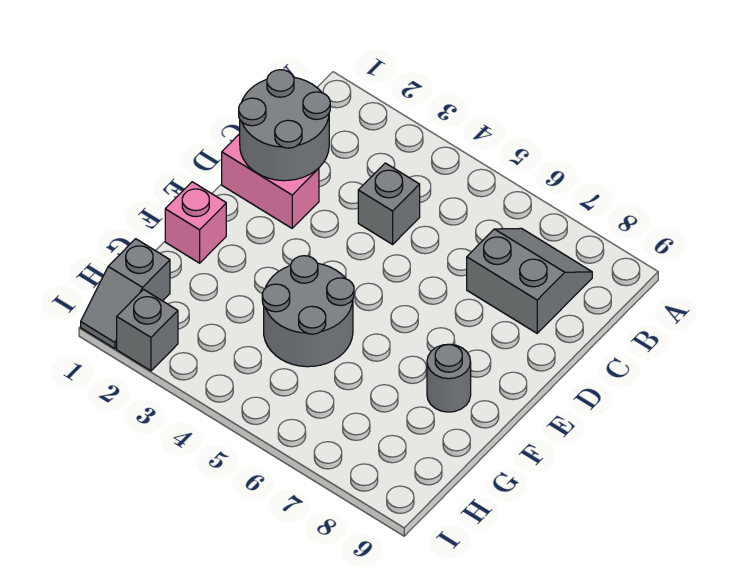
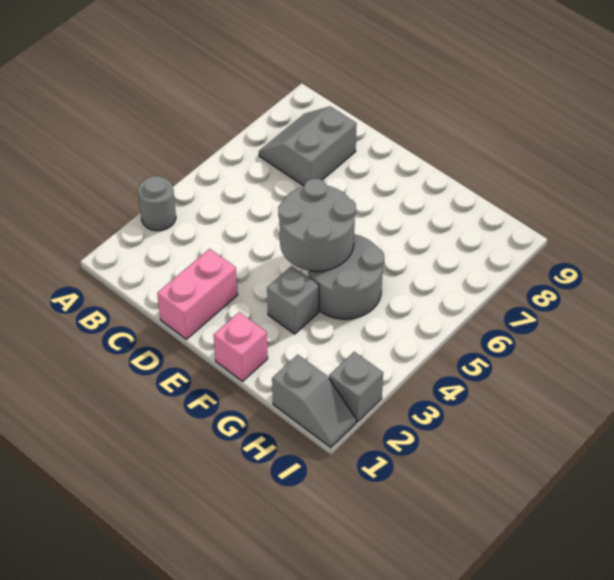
grey round brick C1:D2 level 2 -> grey round brick E4:F5 level 2
grey brick C4 level 1 -> grey brick F3 level 1
grey round brick F8 level 1 -> grey round brick A3 level 1

